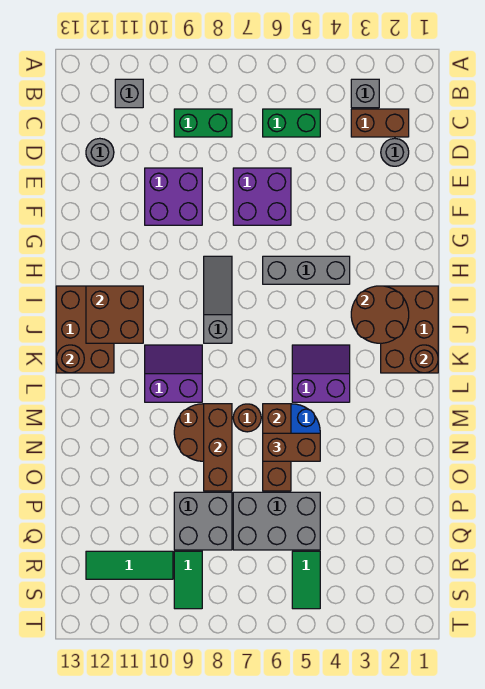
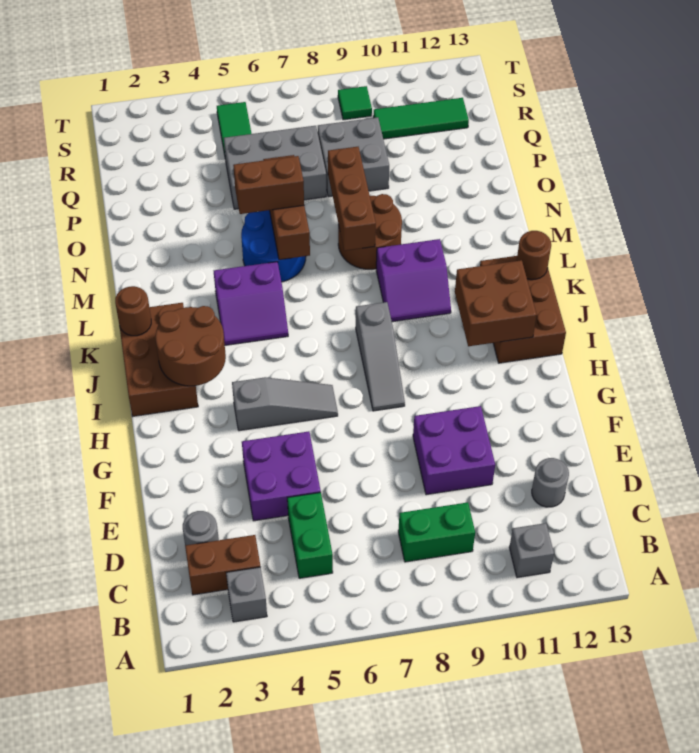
green brick C5:C6 level 1 -> green brick C5:D5 level 1
purple brick E6:F7 level 1 -> purple brick E4:F5 level 1
grey brick H4:H6 level 1 -> grey slope H4:H6 level 1 top 4
brown round brick M7 level 1 -> none
green tile R9:S9 level 1 -> green tile S9 level 1

